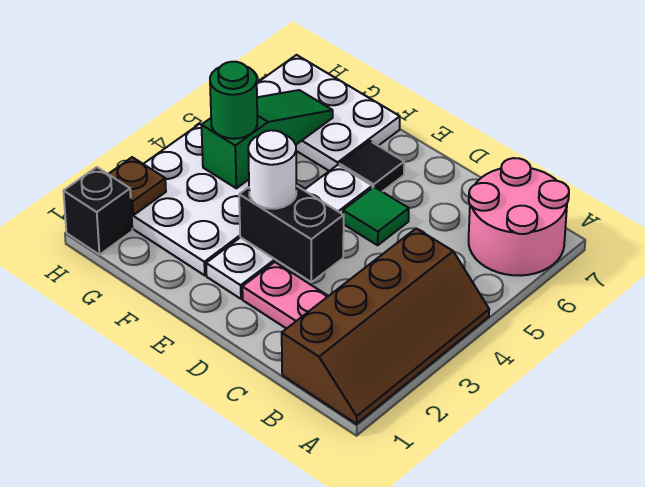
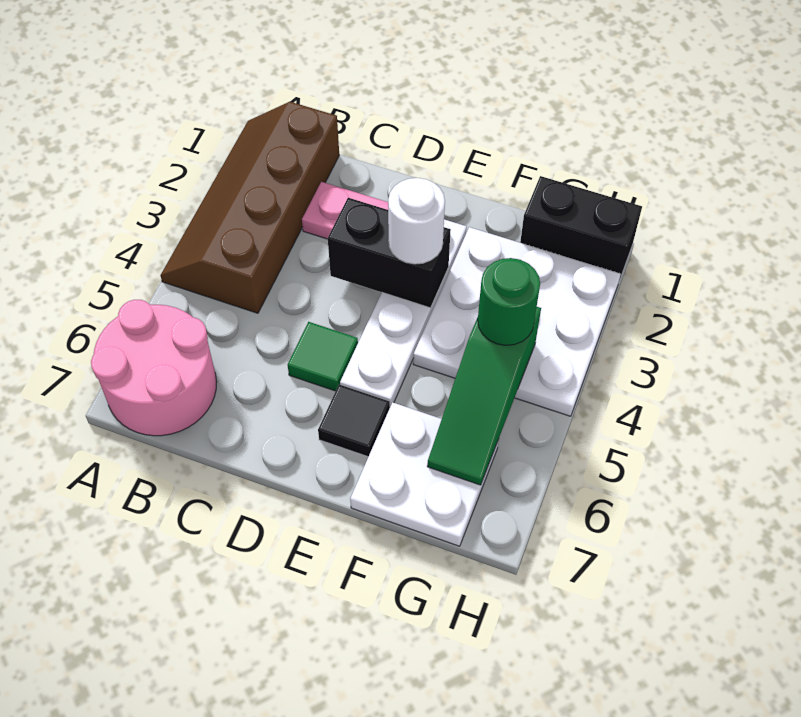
white plate F6:H7 level 1 -> white plate F6:G7 level 1
black brick H1 level 1 -> black brick G1:H1 level 1
brown plate H2 level 2 -> none

